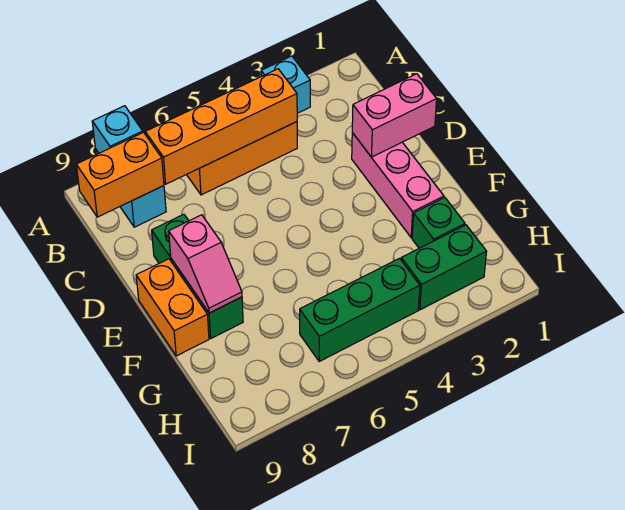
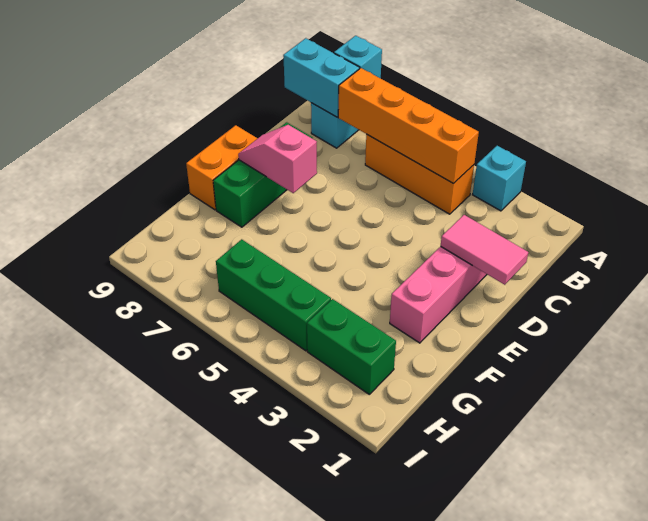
orange brick B8:B9 level 2 -> cyan brick B8:B9 level 2
pink brick D1:D2 level 2 -> pink tile D1:D2 level 2
pink slope E8:F8 level 2 top E -> pink slope E7:E8 level 2 top 7
green brick G2 level 1 -> none

